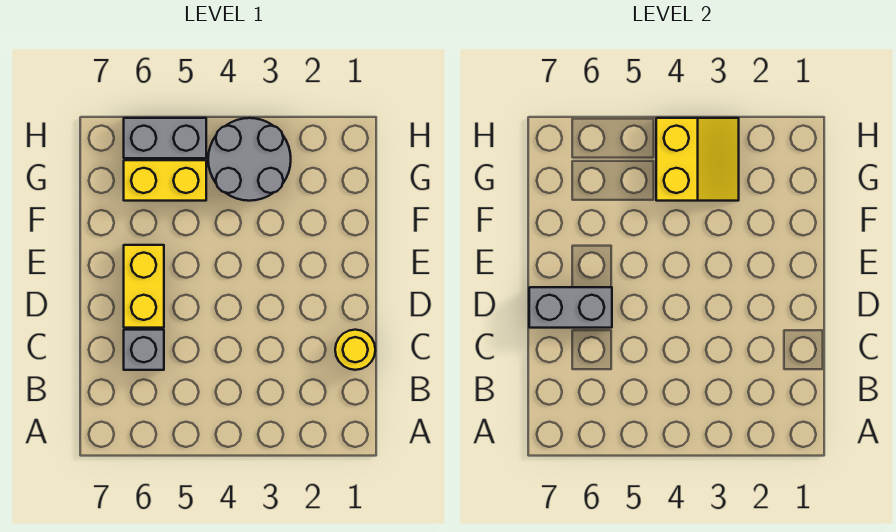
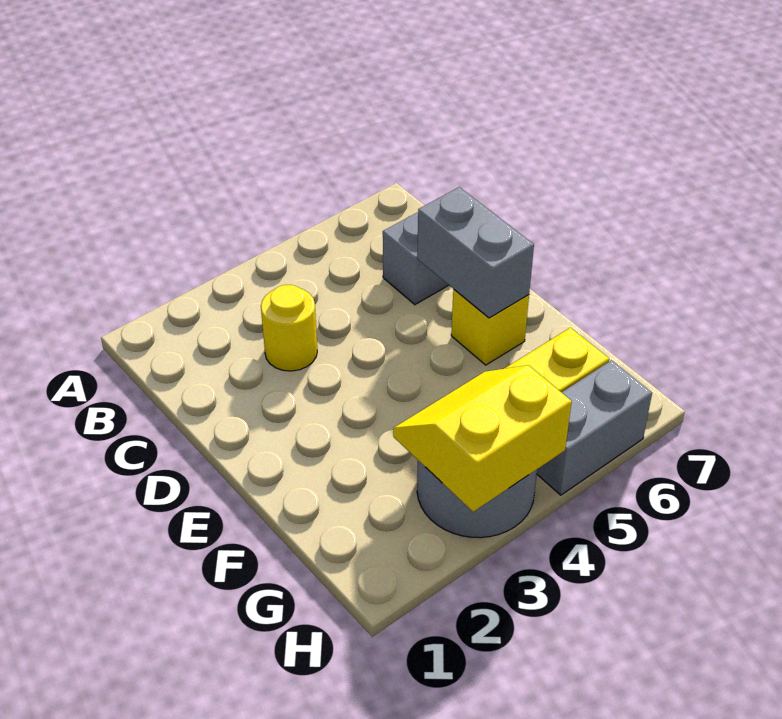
yellow round brick C1 level 1 -> yellow round brick C3 level 1
yellow brick D6:E6 level 1 -> yellow brick E6 level 1
grey brick D6:D7 level 2 -> grey brick D6:E6 level 2
yellow slope G3:H4 level 2 top 4 -> yellow slope G3:H4 level 2 top H

